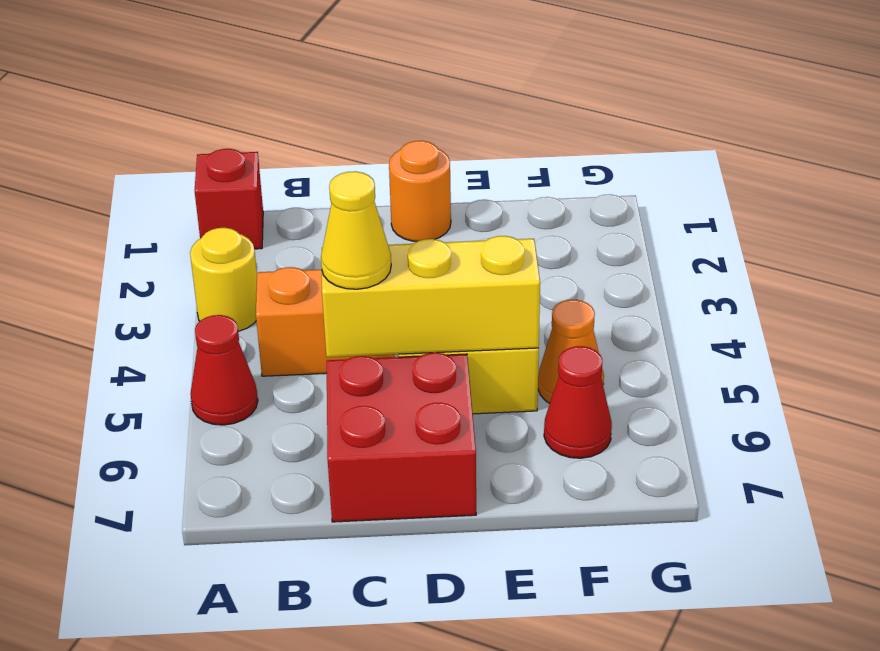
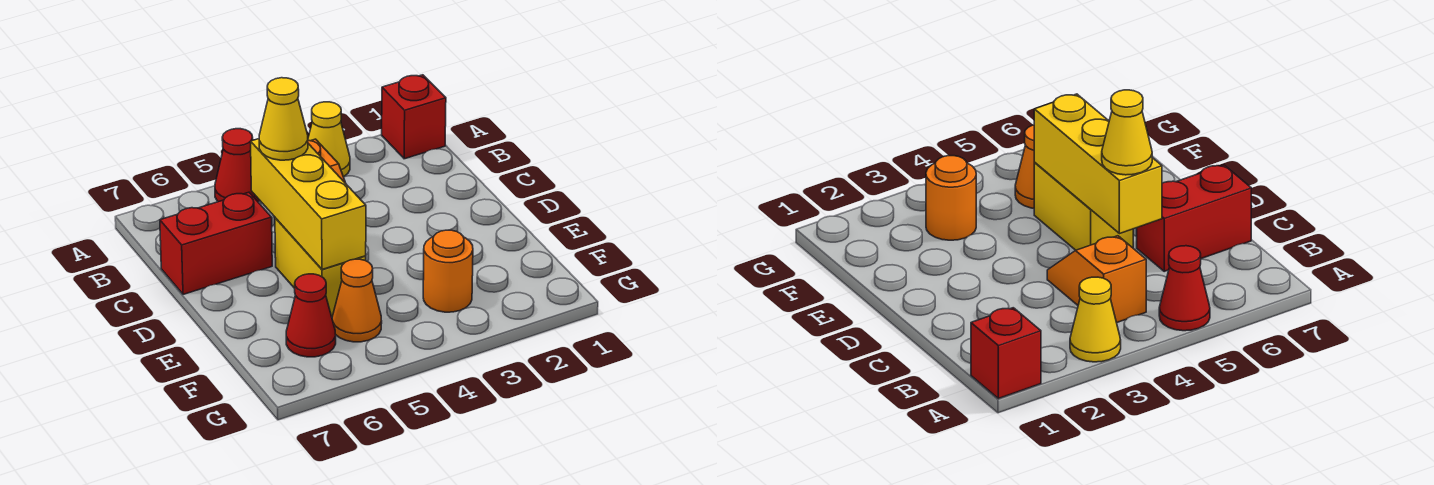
yellow round brick A3 level 1 -> yellow cone A3 level 1
red brick C6:D7 level 1 -> red brick C6:C7 level 1
orange round brick D1 level 1 -> orange round brick F3 level 1

